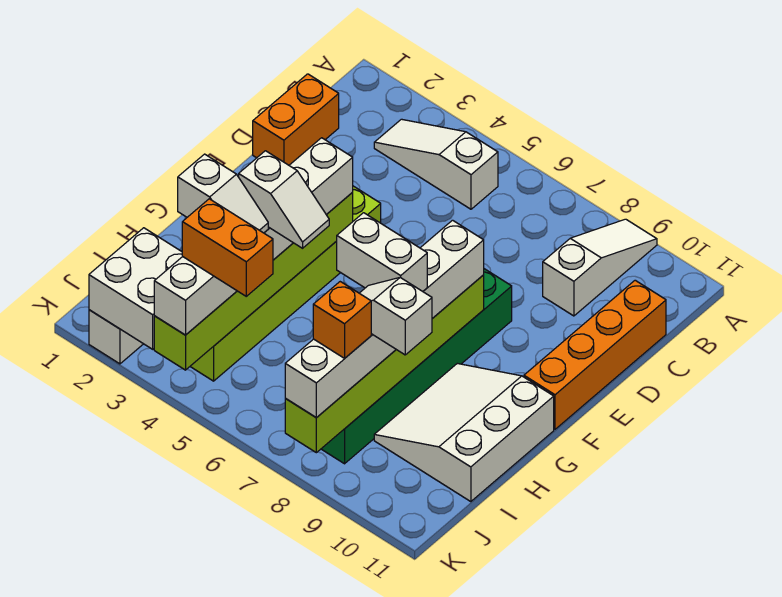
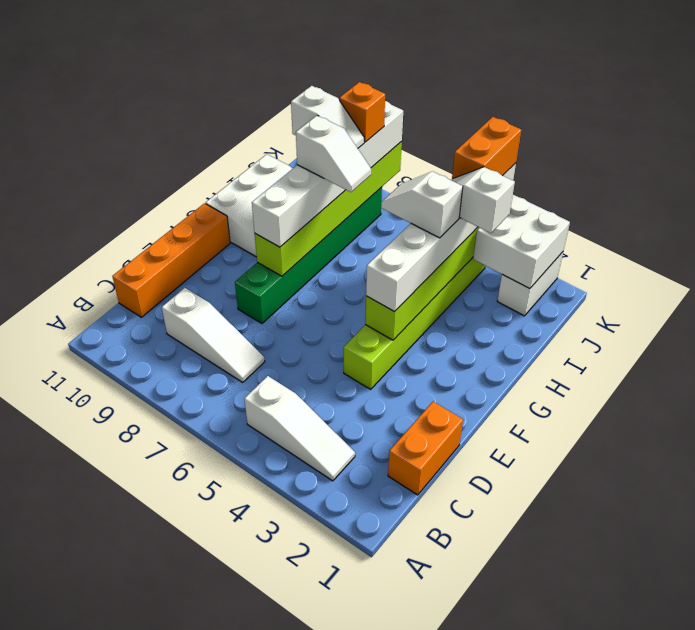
white slope A9:C9 level 1 top C -> white slope C7:C9 level 1 top 9
white brick H7:H8 level 4 -> white slope H7:H8 level 4 top 8
orange brick J4:J5 level 4 -> orange brick J4:K4 level 4

